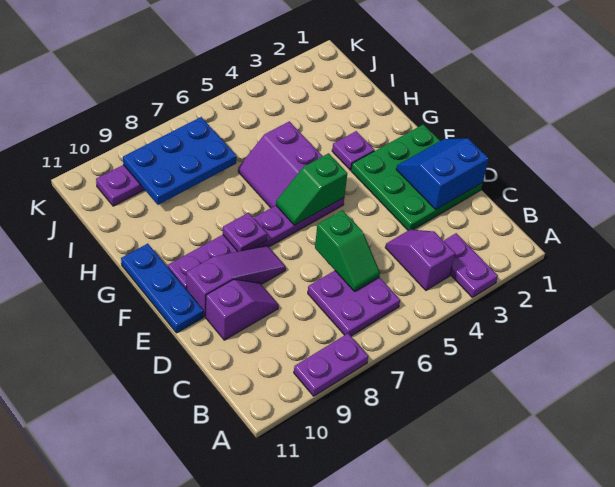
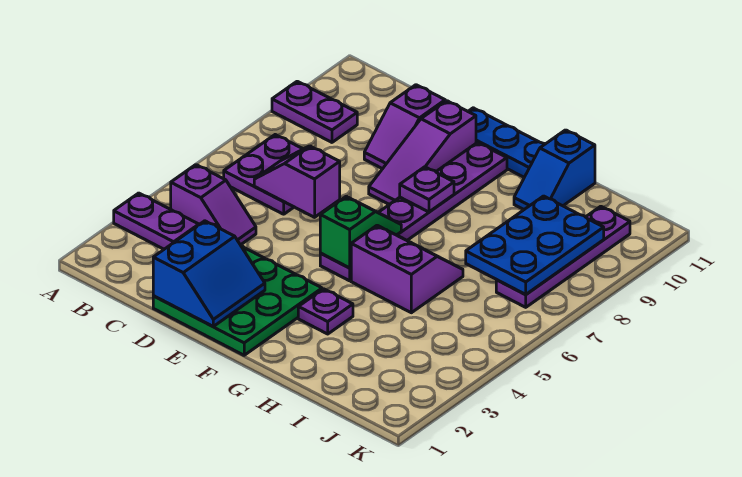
purple plate A8:A9 level 1 -> purple plate A9:B9 level 1
green slope C6:D6 level 2 top D -> purple slope C6:D6 level 2 top D
none -> blue slope H10:H11 level 1 top 11

